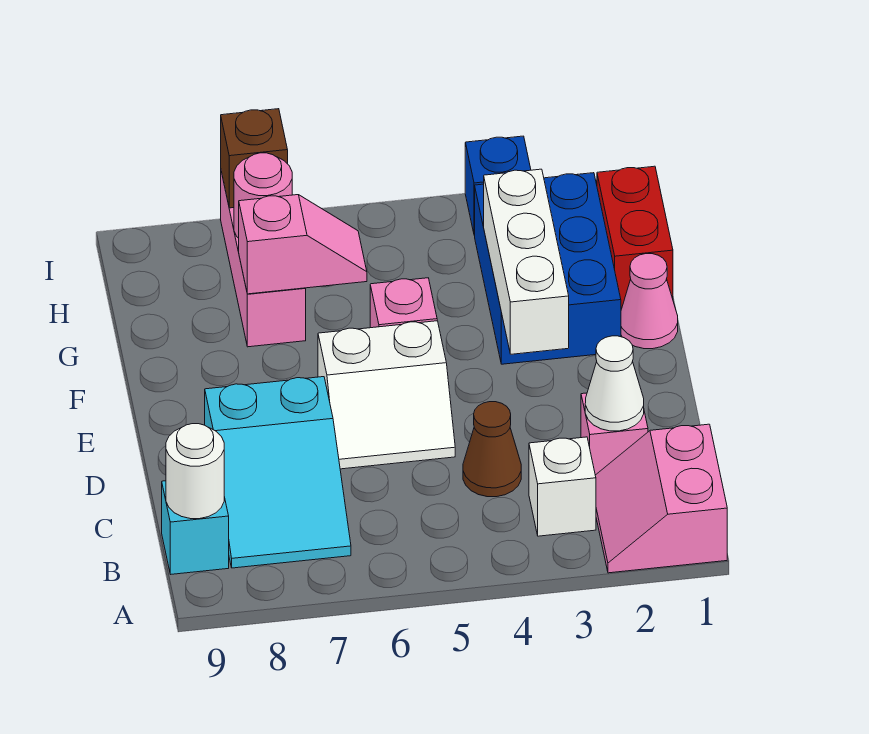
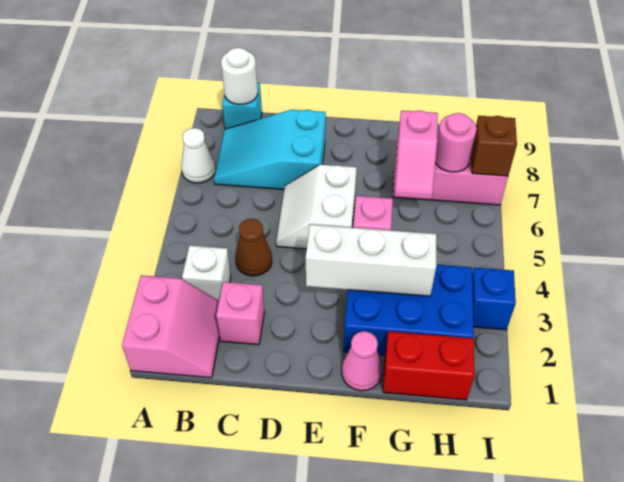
pink slope A1:B2 level 1 top 1 -> pink slope A1:B2 level 1 top A
white cone C2 level 2 -> white cone A7 level 1

